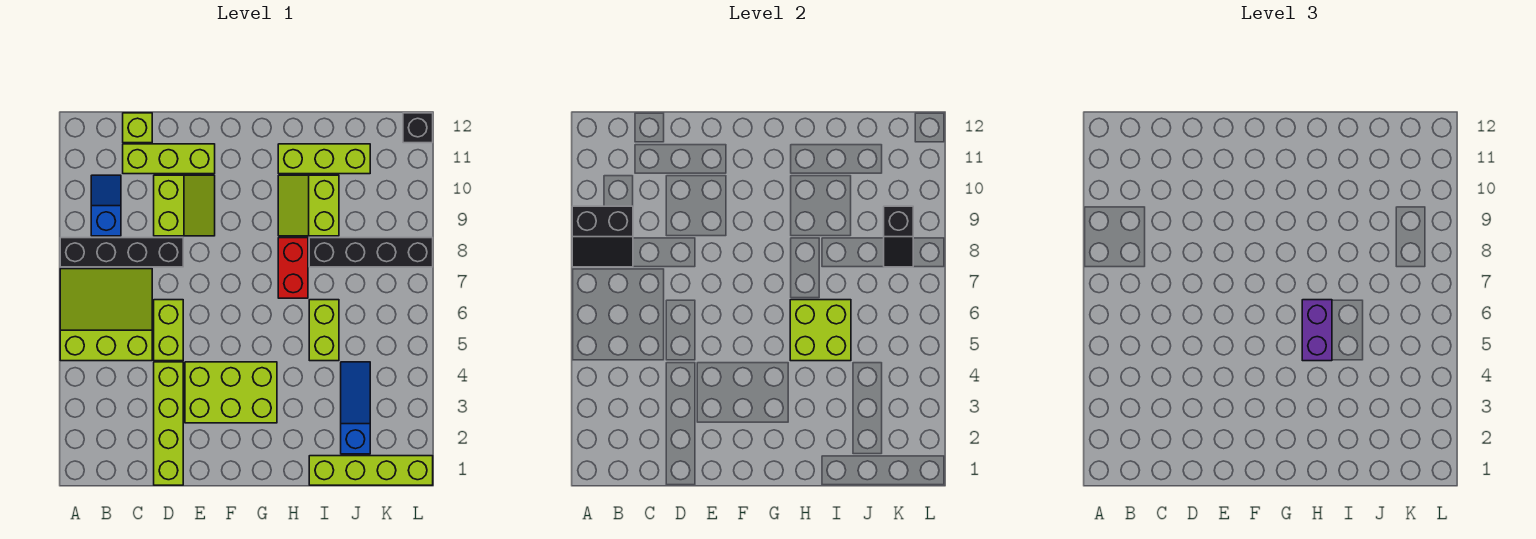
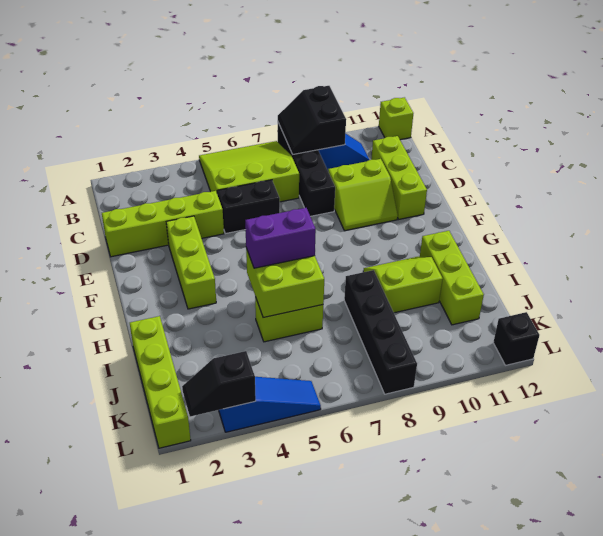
lime slope A5:C7 level 1 top 5 -> lime slope A5:C7 level 1 top C
lime brick C12 level 1 -> lime brick A12 level 1
lime brick D5:D6 level 1 -> black brick D5:D6 level 1
lime brick E3:G4 level 1 -> lime brick E3:G3 level 1
red brick H7:H8 level 1 -> none
blue slope J2:J4 level 1 top 2 -> blue slope L3:L5 level 1 top 3
black slope K8:K9 level 2 top 9 -> black slope L2:L3 level 2 top 3

